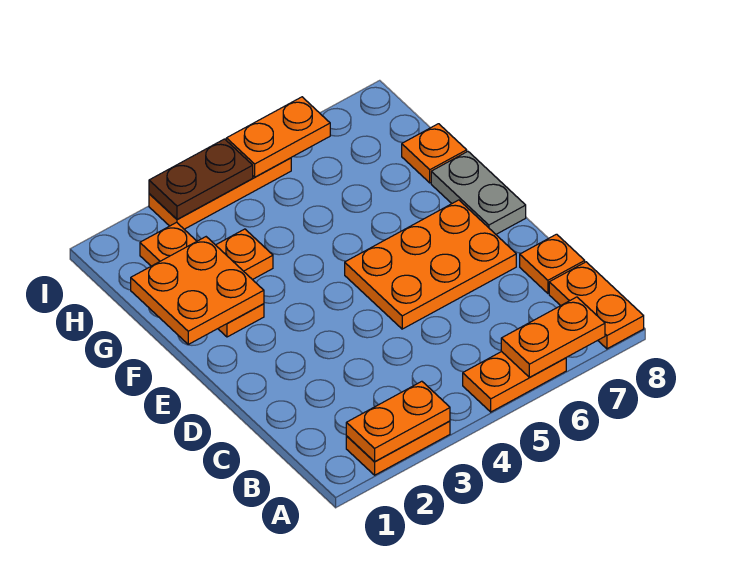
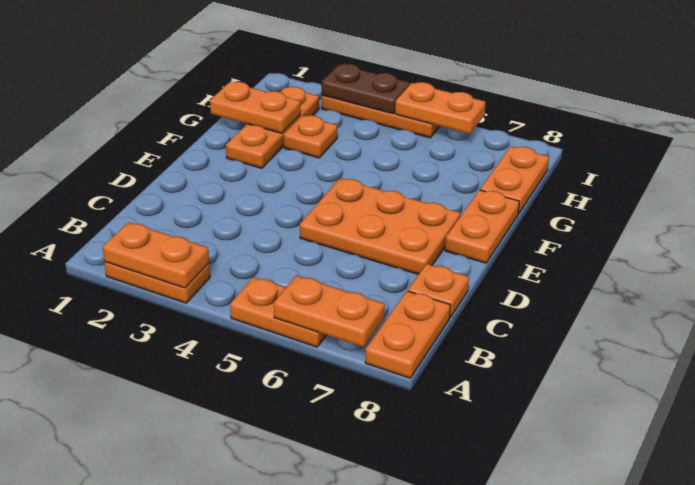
grey plate E8:F8 level 1 -> orange plate E8:F8 level 1
orange plate F1:G2 level 2 -> orange plate G1:G2 level 2
orange plate G8 level 1 -> orange plate G8:H8 level 1

